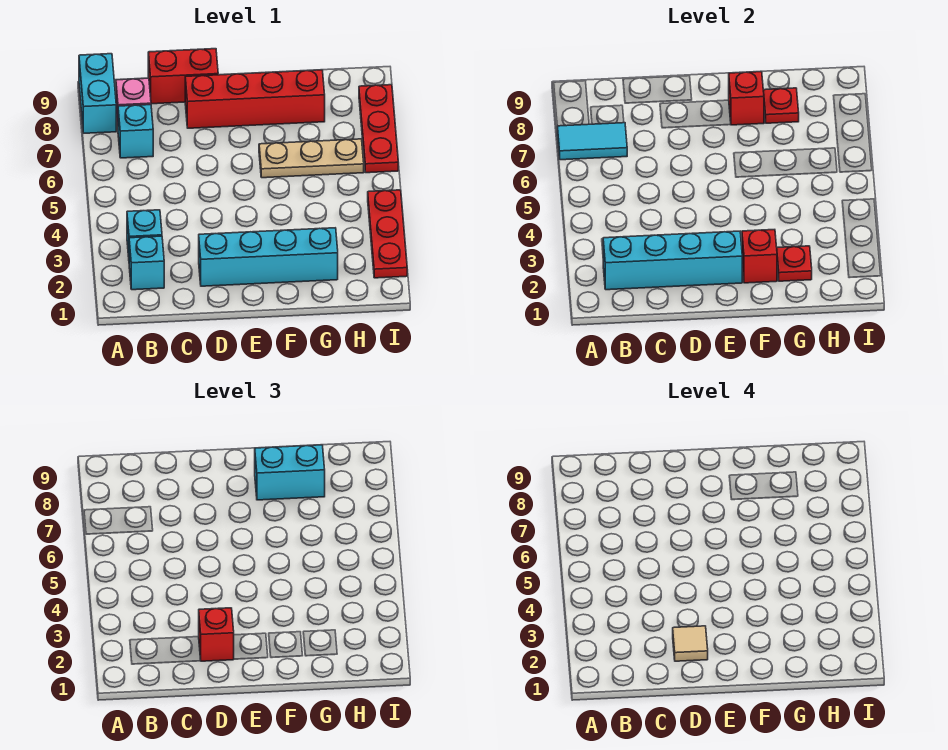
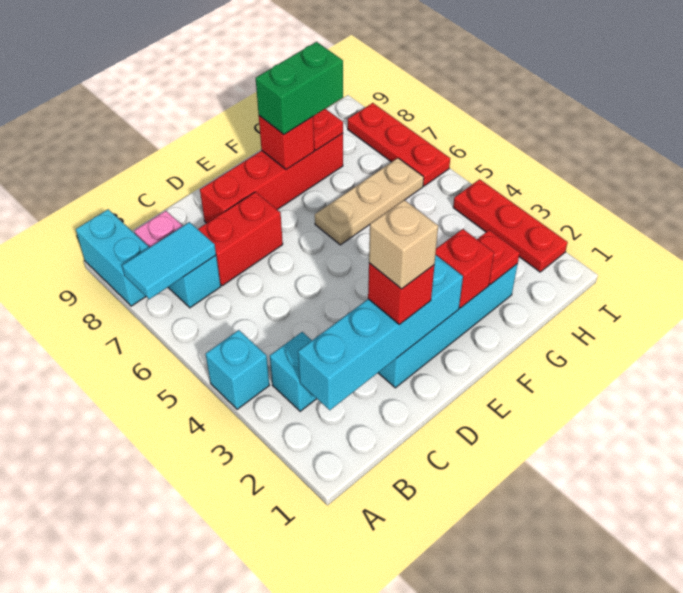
cyan brick B2 level 1 -> cyan brick A4 level 1
red brick C9:D9 level 1 -> red brick C7:D7 level 1
tan tile D2 level 4 -> tan brick D2 level 4
cyan brick F8:G8 level 3 -> green brick F8:G8 level 3

